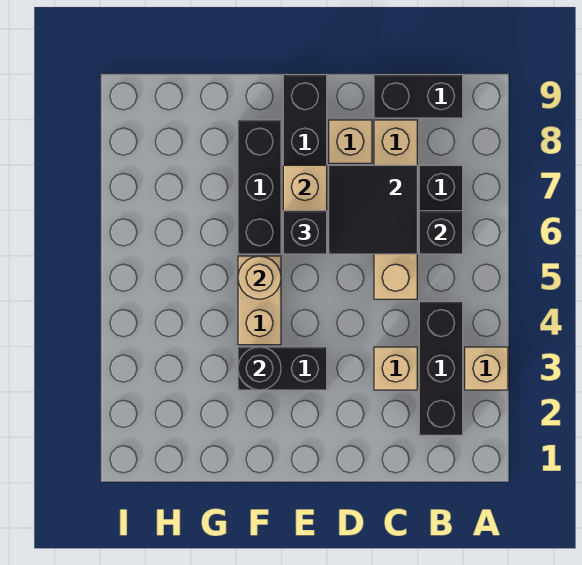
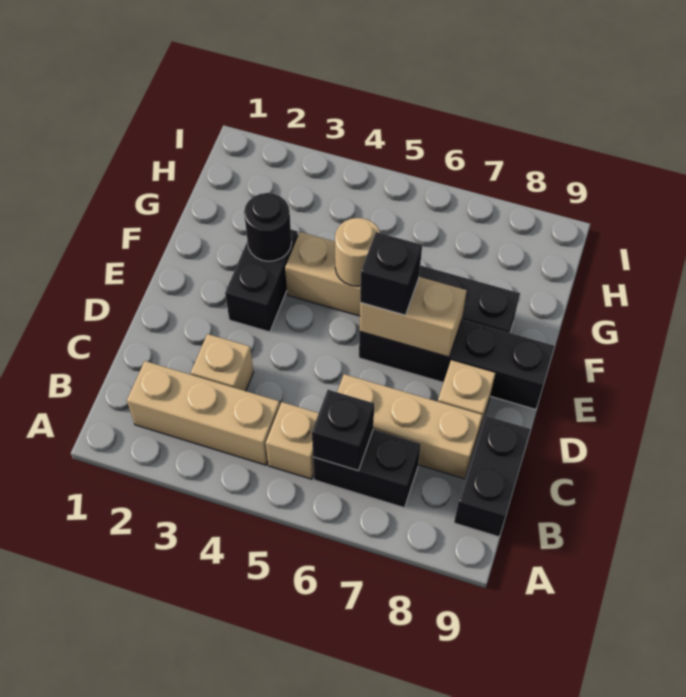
tan brick A3 level 1 -> tan brick B5 level 1
black brick B2:B4 level 1 -> tan brick B2:B4 level 1
tan brick C5:C8 level 1 -> tan brick C6:C8 level 1
black tile C6:D7 level 2 -> none

